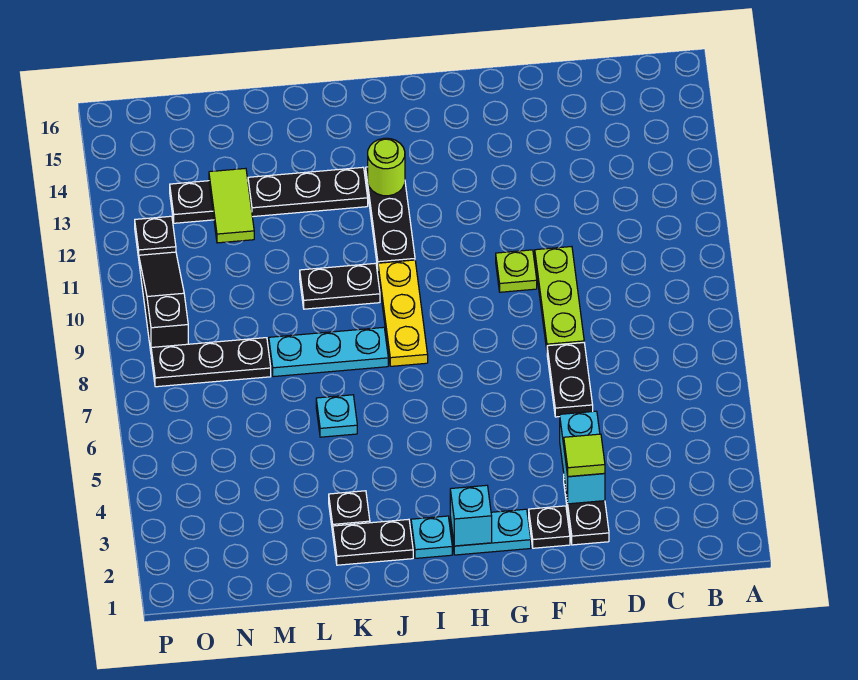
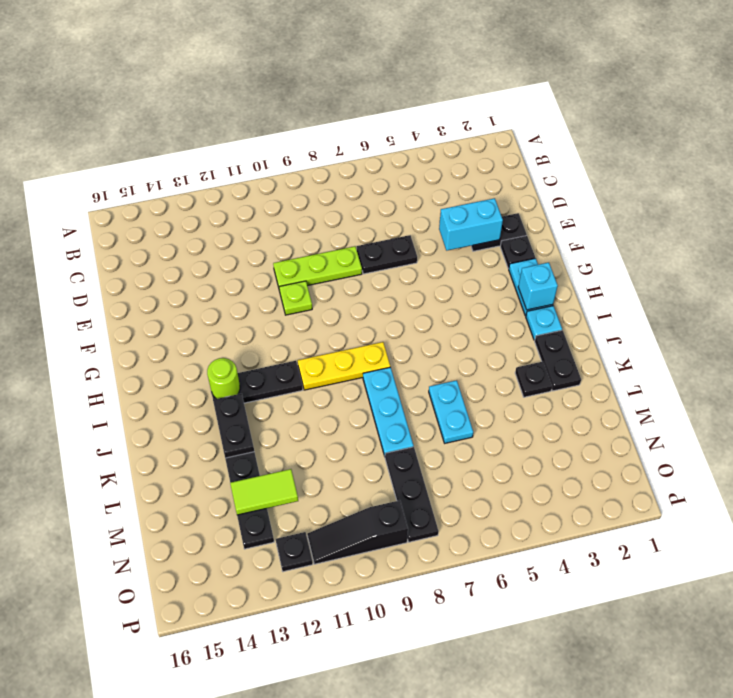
lime tile E3 level 3 -> none
black plate J10:K10 level 1 -> black plate J13:K13 level 2
cyan plate K6 level 1 -> cyan plate K6:L6 level 1

